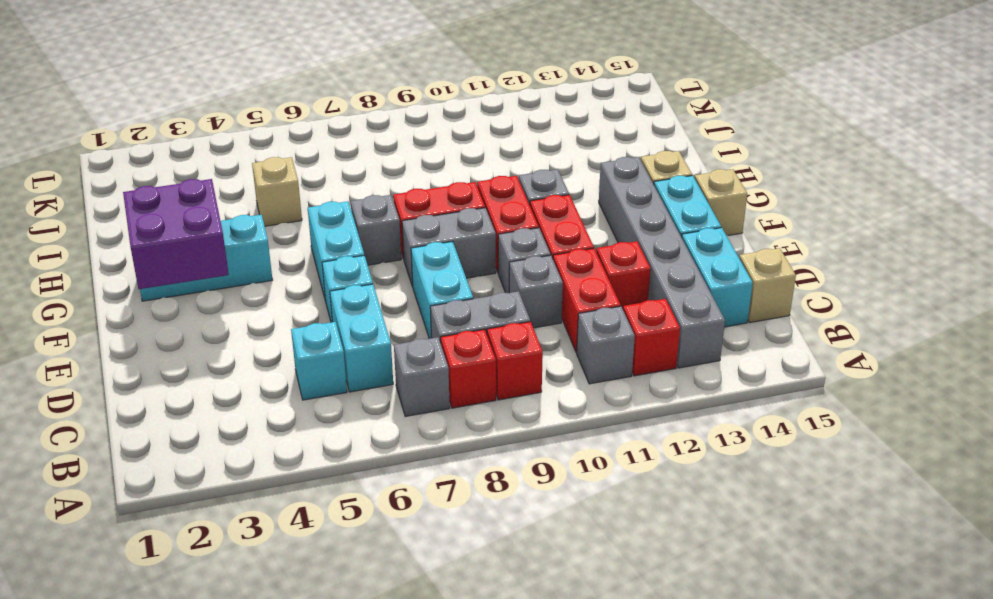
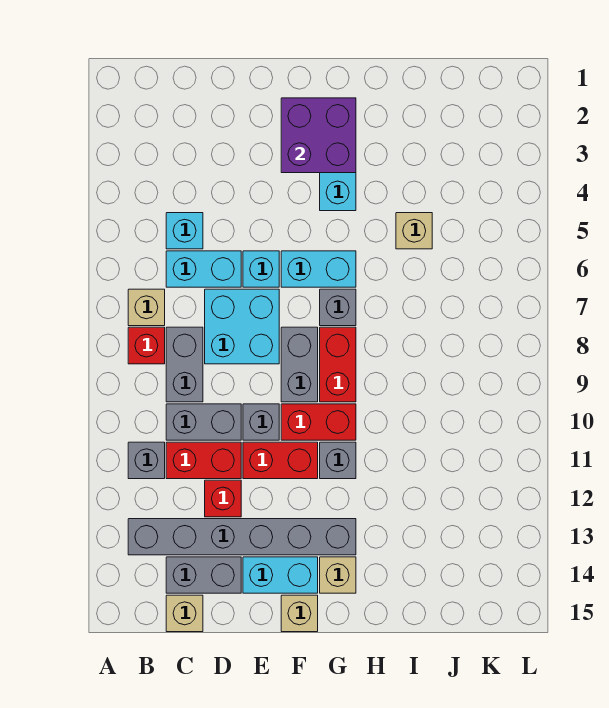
grey brick B7 level 1 -> tan brick B7 level 1
red brick B9 level 1 -> none
red brick B12 level 1 -> none
cyan brick C14:D14 level 1 -> grey brick C14:D14 level 1
cyan brick D8:E8 level 1 -> cyan brick D7:E8 level 1
grey brick D10 level 1 -> grey brick C10:D10 level 1

